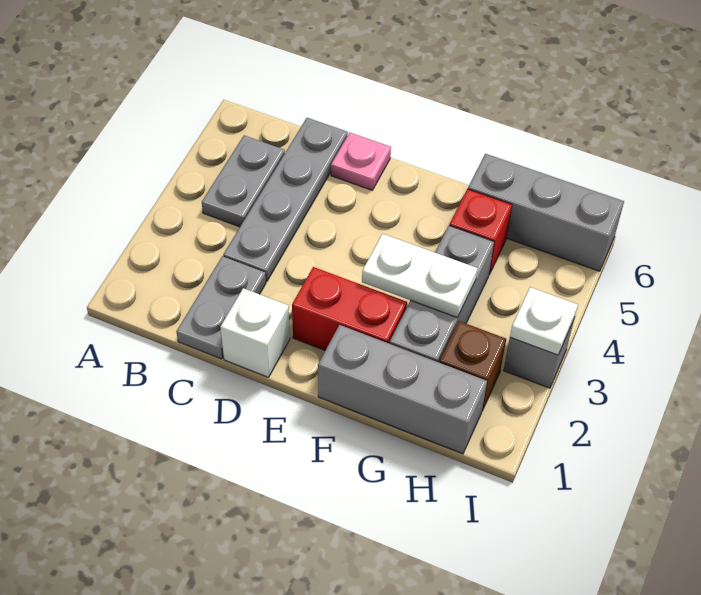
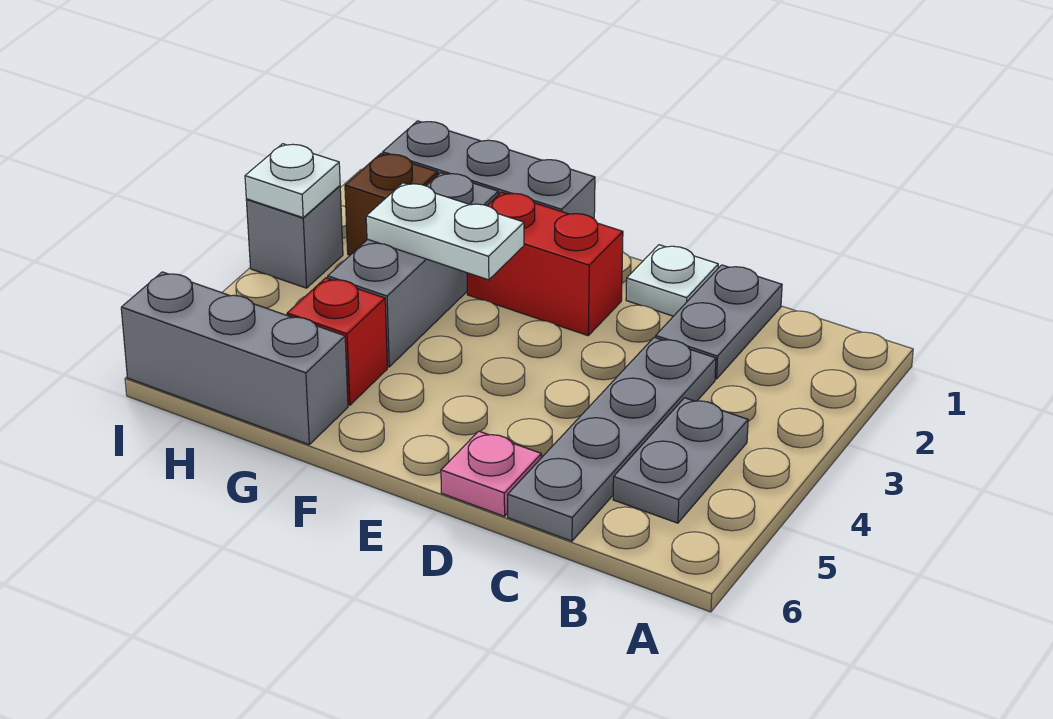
white brick D1 level 1 -> white plate D1 level 1

